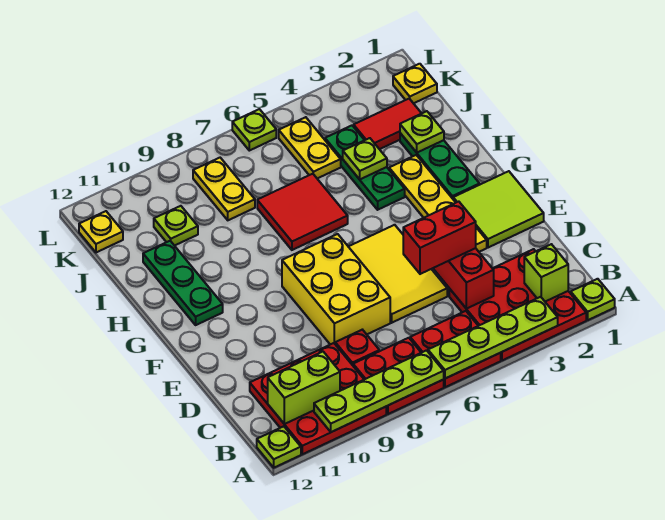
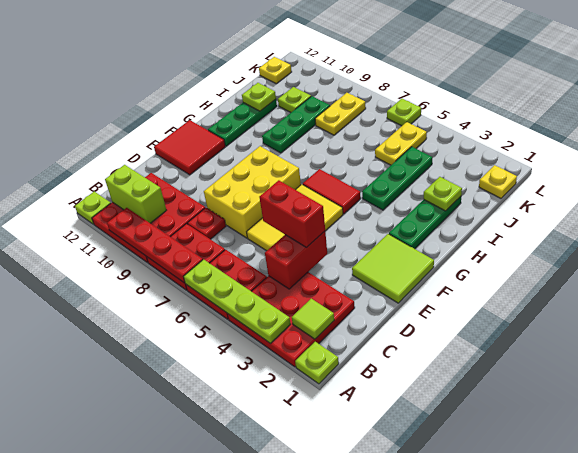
lime plate A7:A10 level 2 -> red plate A7:A10 level 2
lime brick B2 level 2 -> lime tile B2 level 2
yellow plate E3:H3 level 1 -> none
red tile H6:I7 level 1 -> red tile E11:F12 level 1
none -> green plate H9:J9 level 1
lime plate I4 level 2 -> lime plate I11 level 2
red tile J2:J3 level 1 -> red tile G5:G6 level 1

